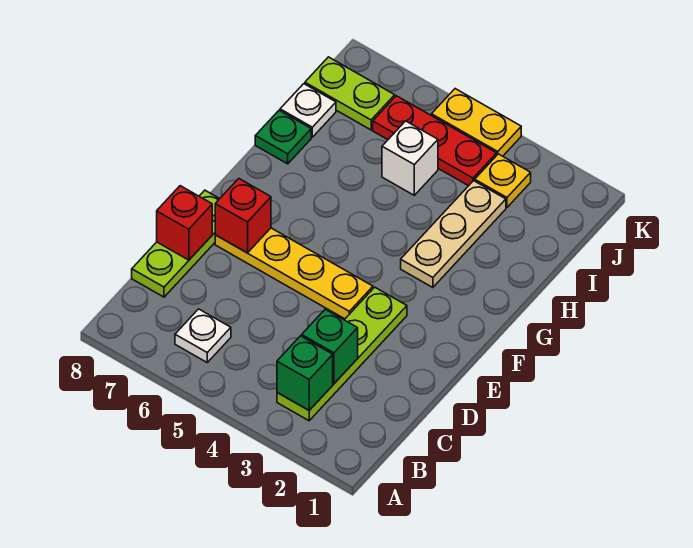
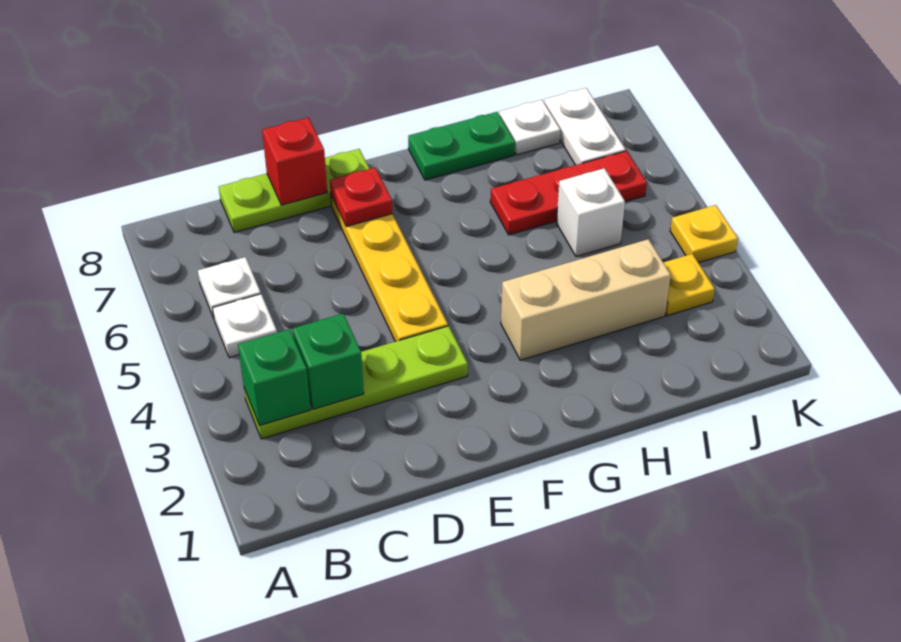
none -> white plate B5 level 1
red brick E7 level 2 -> red plate E7 level 2
tan plate G3:I3 level 1 -> tan brick G3:I3 level 1
green plate H8 level 1 -> green plate G8:H8 level 1
red plate J4:J6 level 1 -> red plate H6:J6 level 1
lime plate J7:J8 level 1 -> white plate J7:J8 level 1
yellow plate K4:K5 level 1 -> yellow plate K4 level 1

